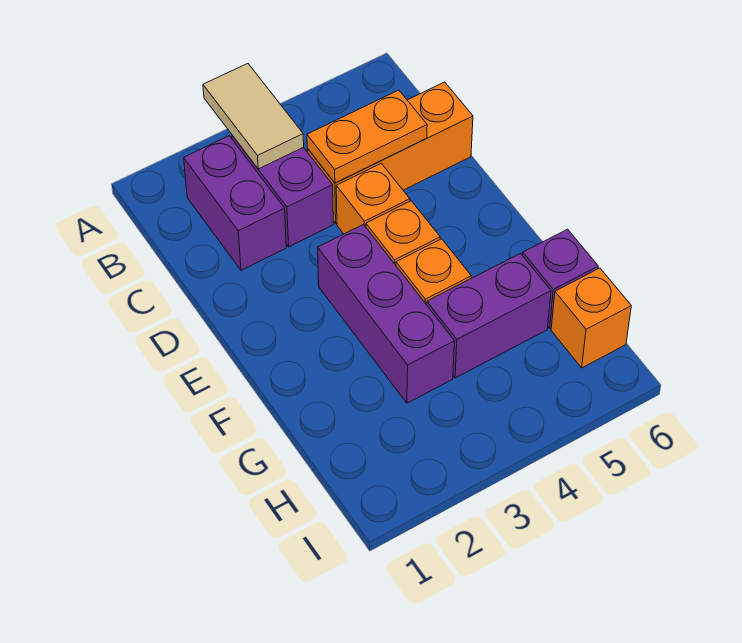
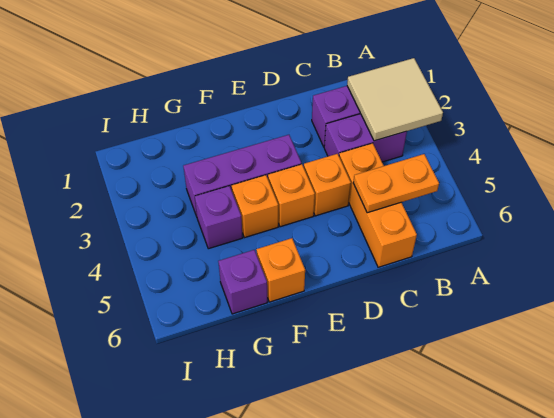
tan tile A3:B3 level 2 -> tan tile A2:B3 level 2
orange plate C4:C5 level 2 -> orange plate B5:C5 level 2
purple brick G4:G5 level 1 -> purple brick G4 level 1
orange brick H6 level 1 -> orange brick F6 level 1

